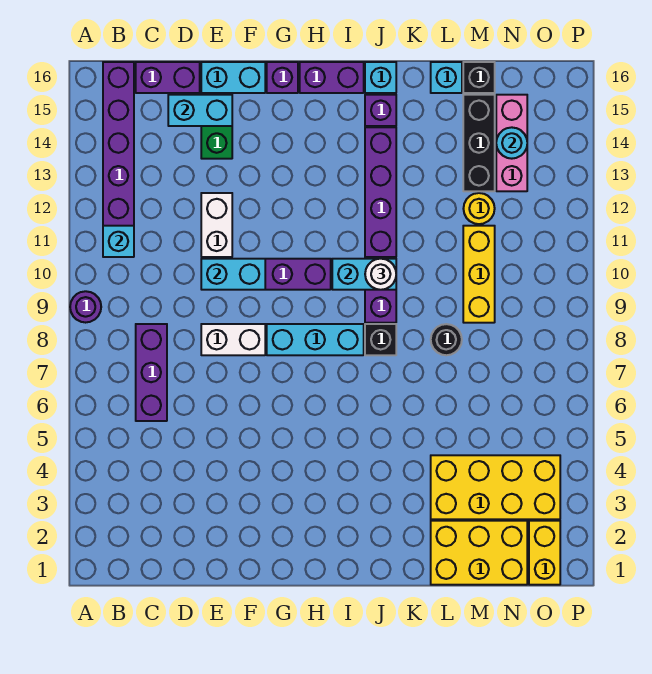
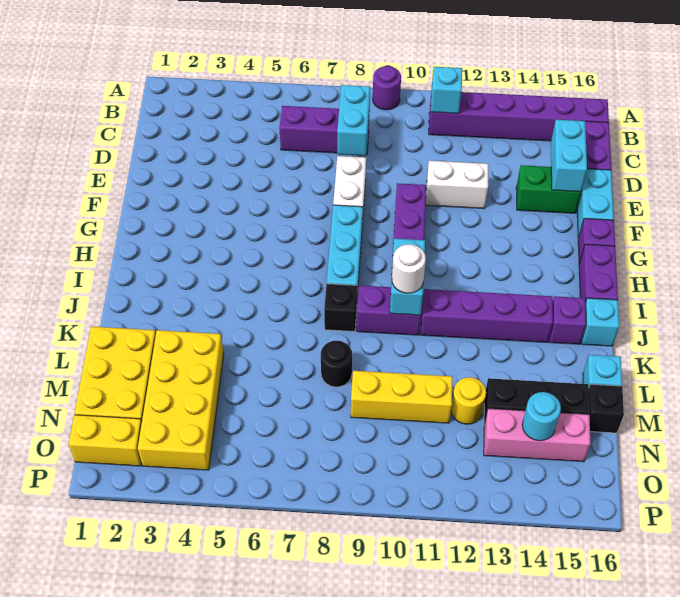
cyan brick E10:F10 level 2 -> cyan brick C8:D8 level 2

